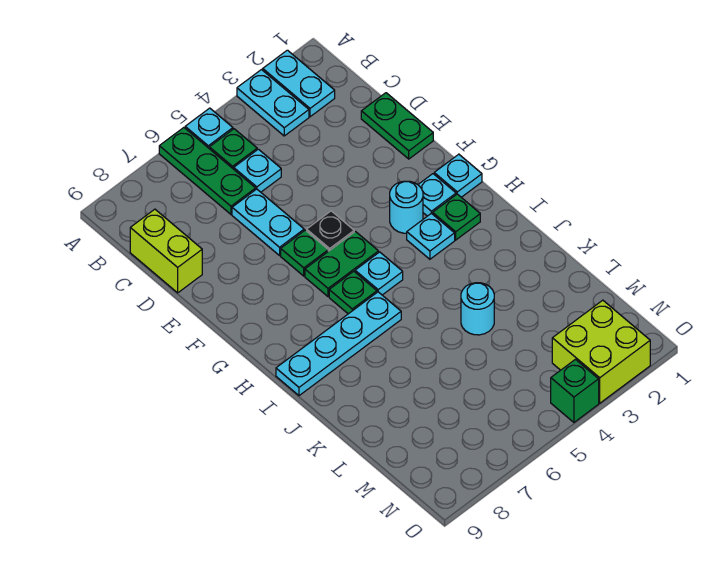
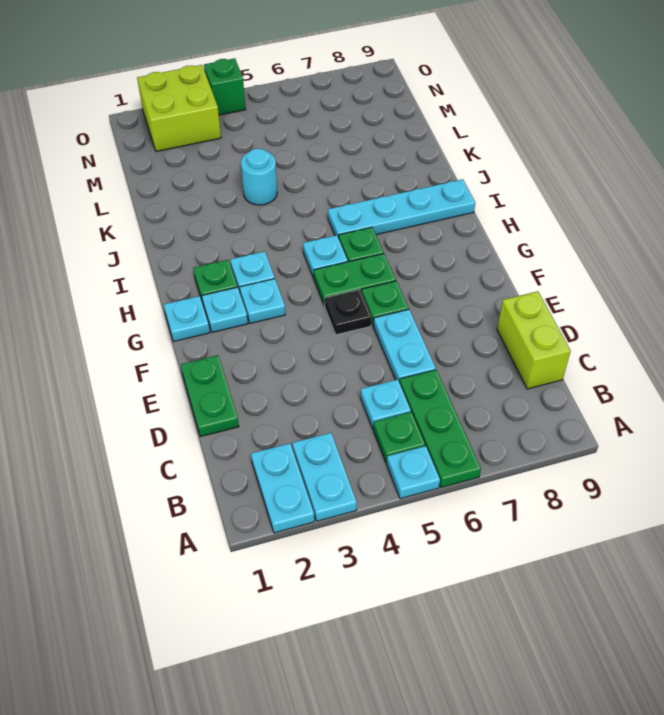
cyan round brick G3 level 1 -> cyan plate G3 level 1

